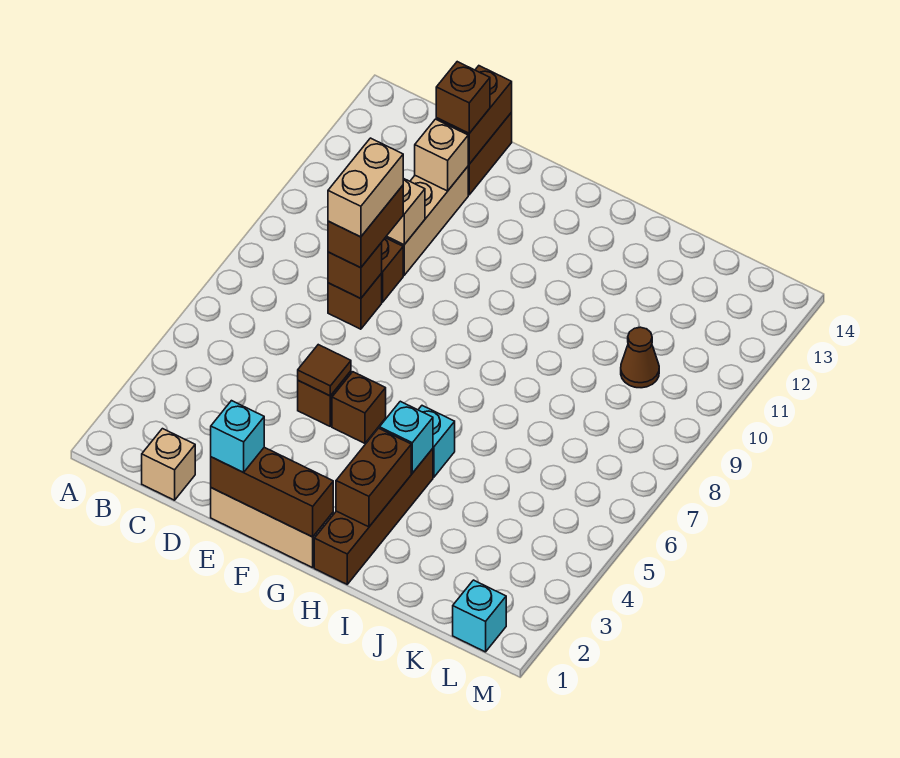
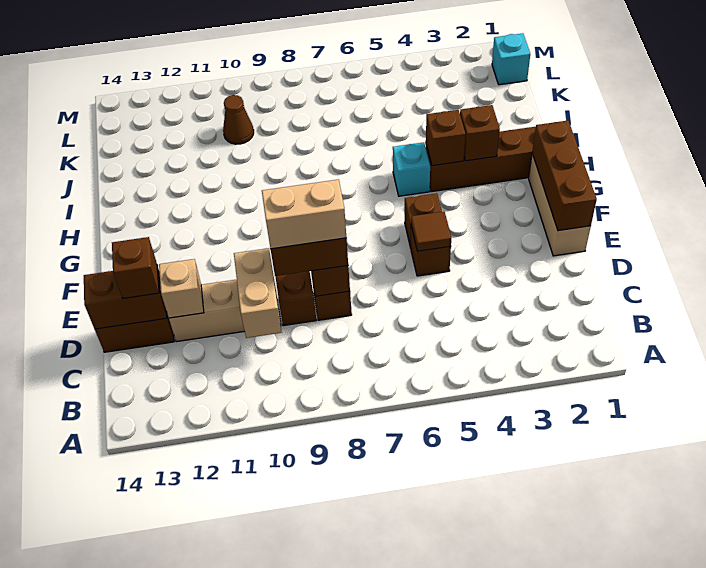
tan brick C1 level 1 -> none
cyan brick E1 level 3 -> none
brown brick H2:H3 level 2 -> brown brick H3 level 2
cyan brick H4 level 2 -> brown brick H4 level 2

